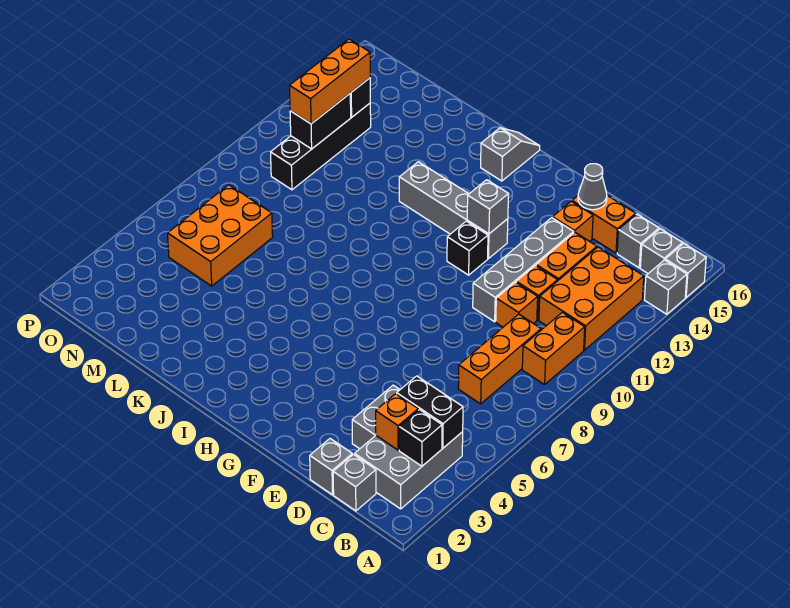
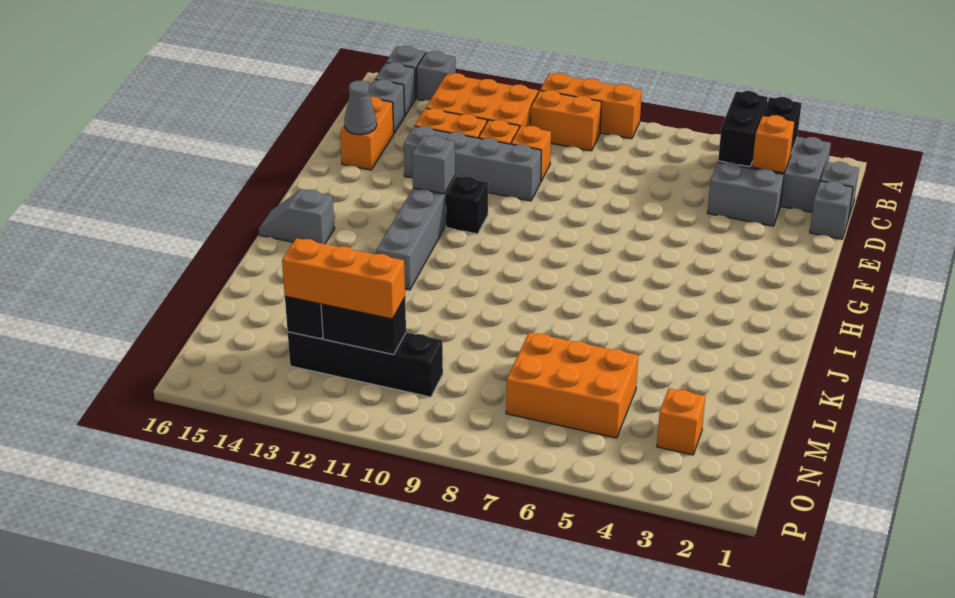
orange brick C7:C9 level 1 -> orange brick A8:A10 level 1
orange brick E14 level 1 -> orange brick N3 level 1

